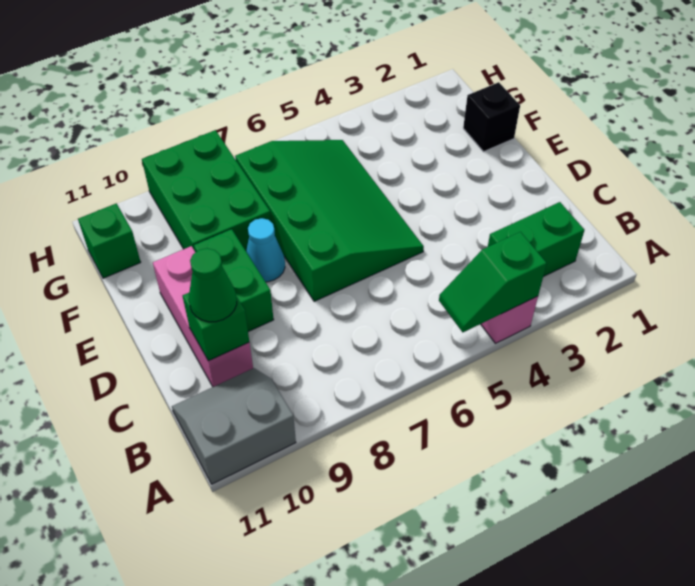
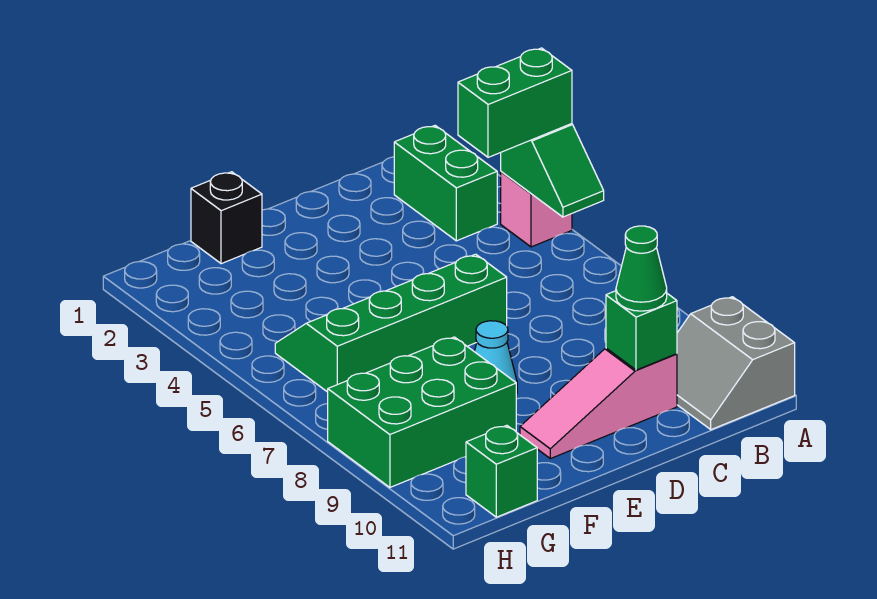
pink brick C10:E10 level 1 -> pink slope C10:E10 level 1 top C
green slope D5:G7 level 1 top 7 -> green slope D5:G6 level 1 top 6
green brick D9:E9 level 1 -> green brick A4:B4 level 3

